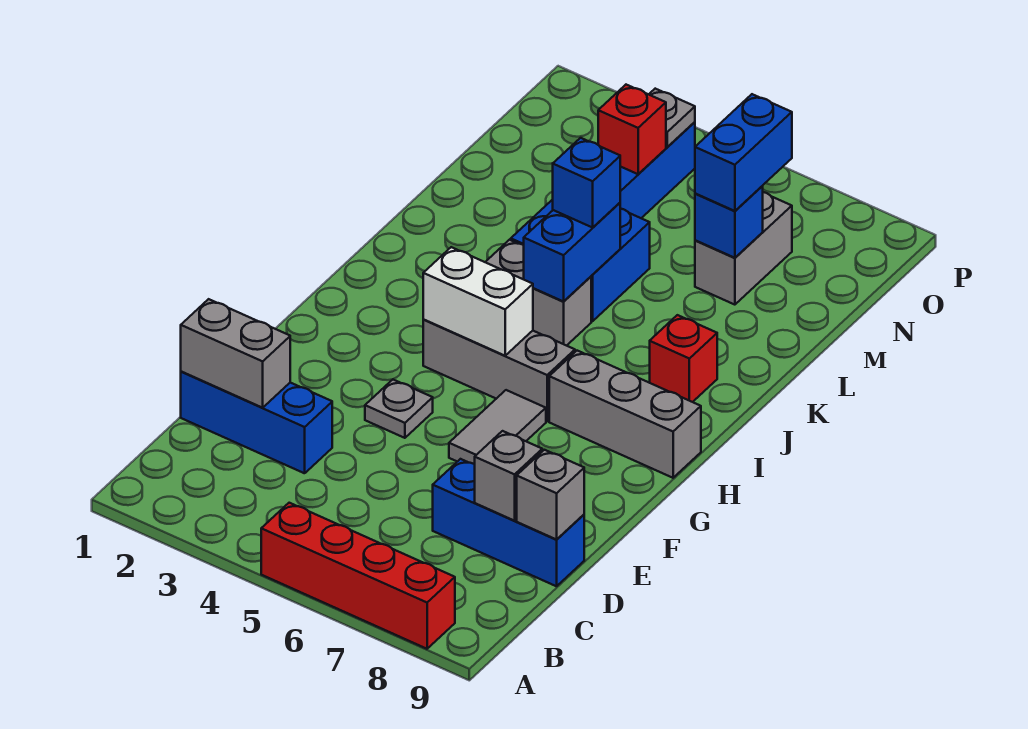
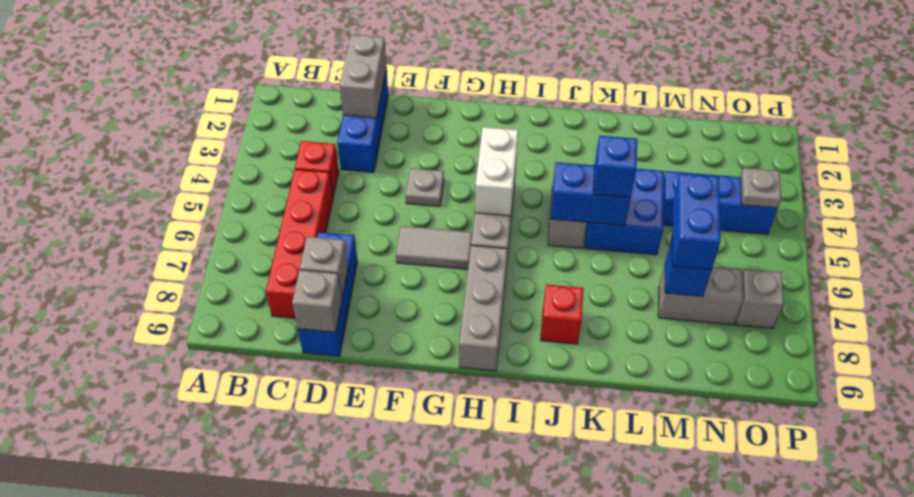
red brick A5:A8 level 1 -> red brick C5:C8 level 1
blue brick M7:N7 level 3 -> blue brick M6:M7 level 3
red brick N4 level 2 -> red brick C4 level 1
none -> grey brick O7 level 1

